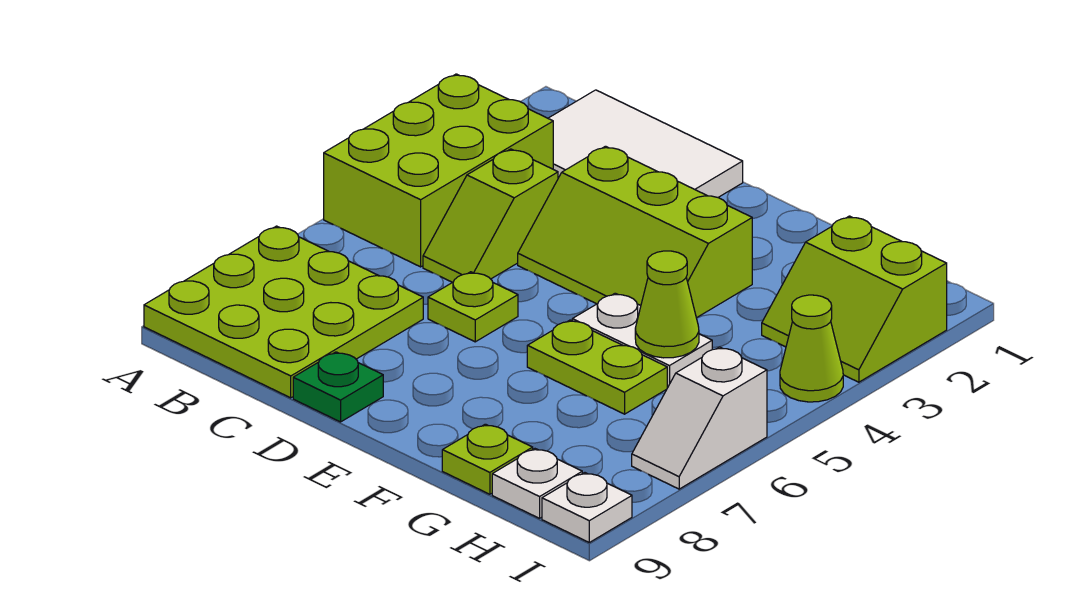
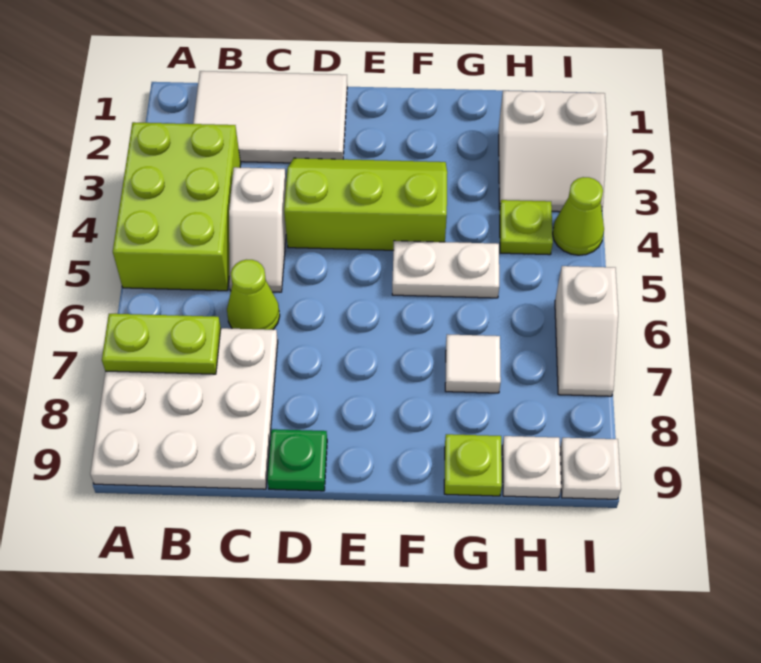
lime plate A7:C9 level 1 -> white plate A7:C9 level 1
lime slope C4:C5 level 1 top 4 -> white slope C4:C5 level 1 top 4
lime slope D3:F4 level 1 top 3 -> lime slope D3:F4 level 1 top 4
lime plate D6 level 1 -> lime plate H4 level 1
lime plate F6:G6 level 1 -> lime plate A7:B7 level 2
lime cone G5 level 2 -> lime cone C6 level 1
none -> white tile G7 level 1
lime slope H2:I3 level 1 top 2 -> white slope H2:I3 level 1 top 2

